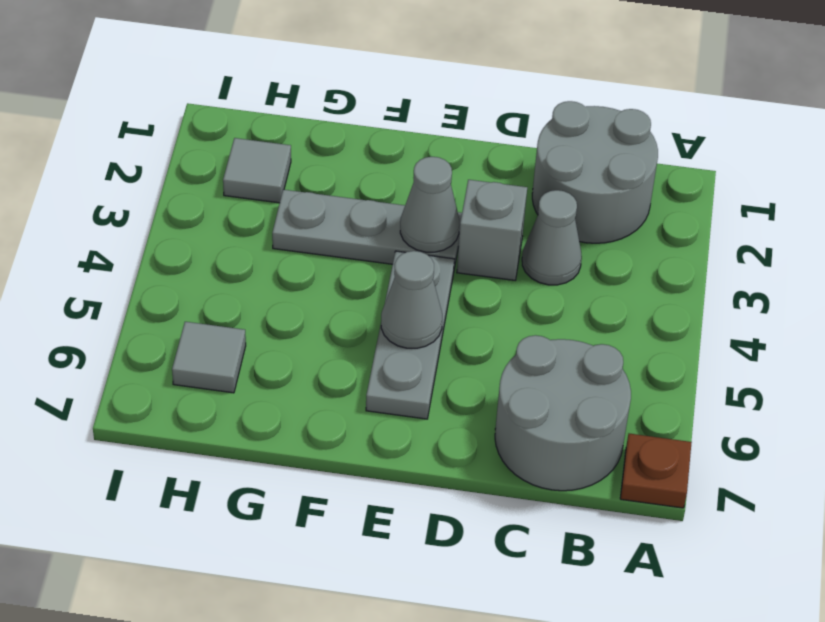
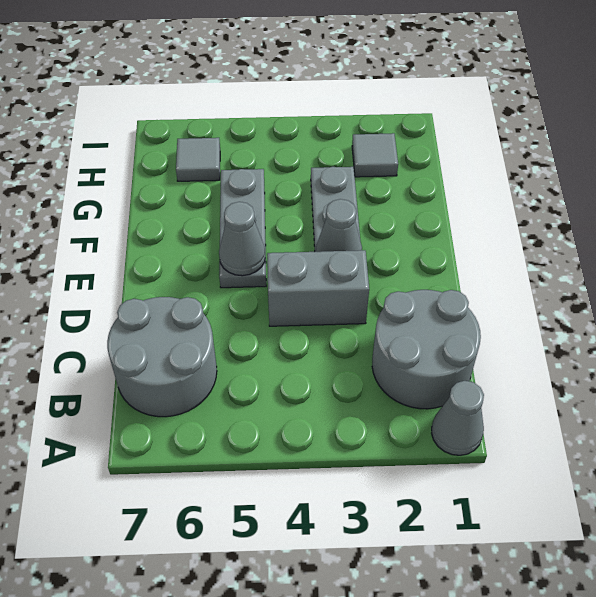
brown plate A7 level 1 -> none
grey cone C3 level 1 -> grey cone A1 level 1
grey brick D3 level 1 -> grey brick D3:D4 level 1
grey plate E4:E6 level 1 -> grey plate E5:G5 level 1

